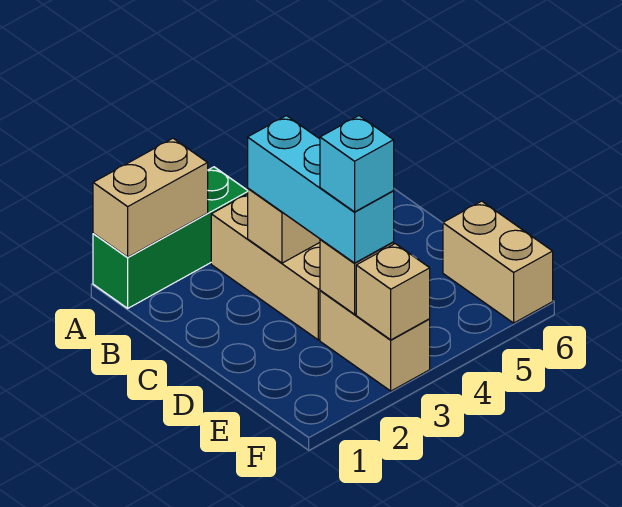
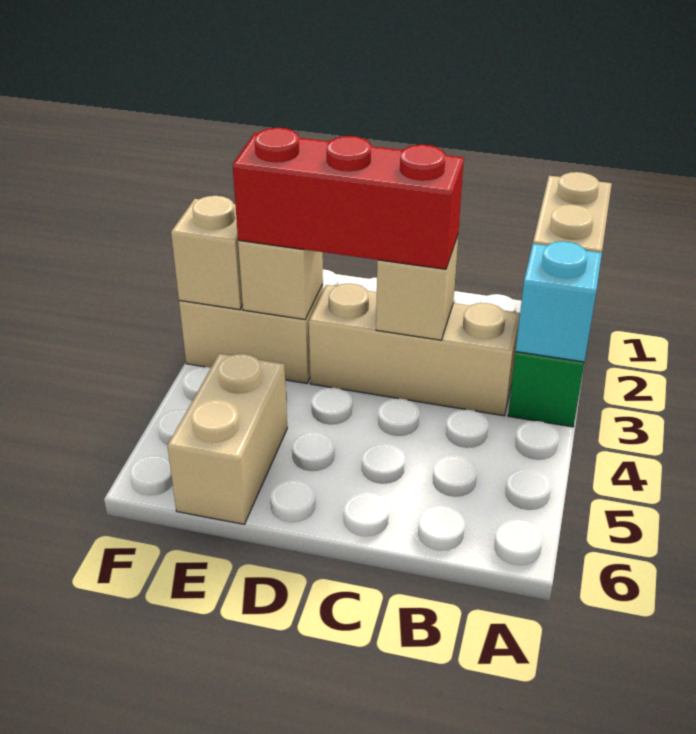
cyan brick C3:E3 level 3 -> red brick C3:E3 level 3
cyan brick E3 level 4 -> cyan brick A3 level 2
tan brick E6:F6 level 1 -> tan brick E5:E6 level 1

